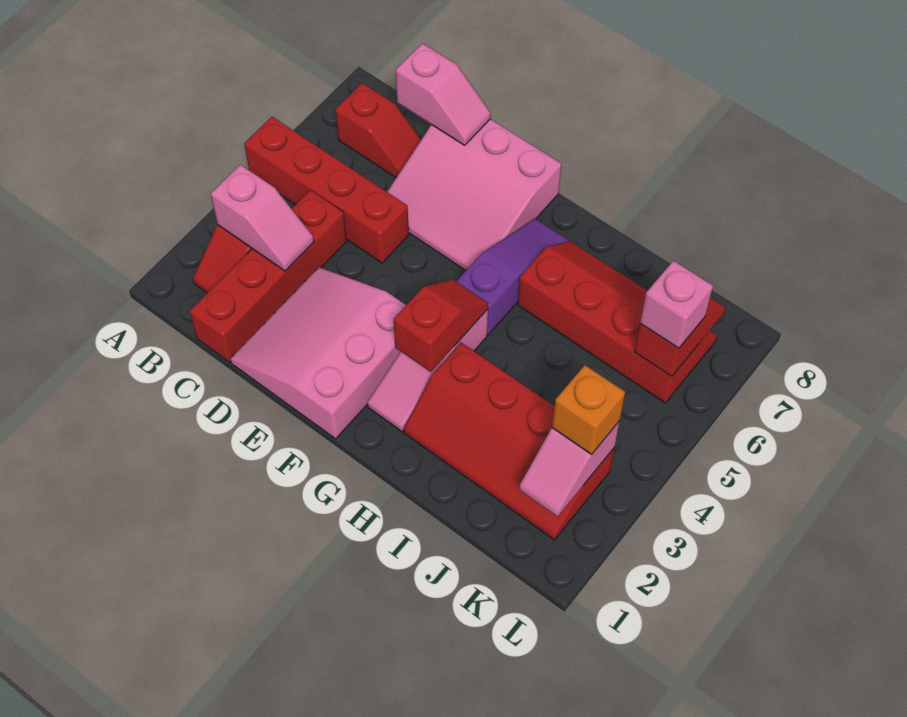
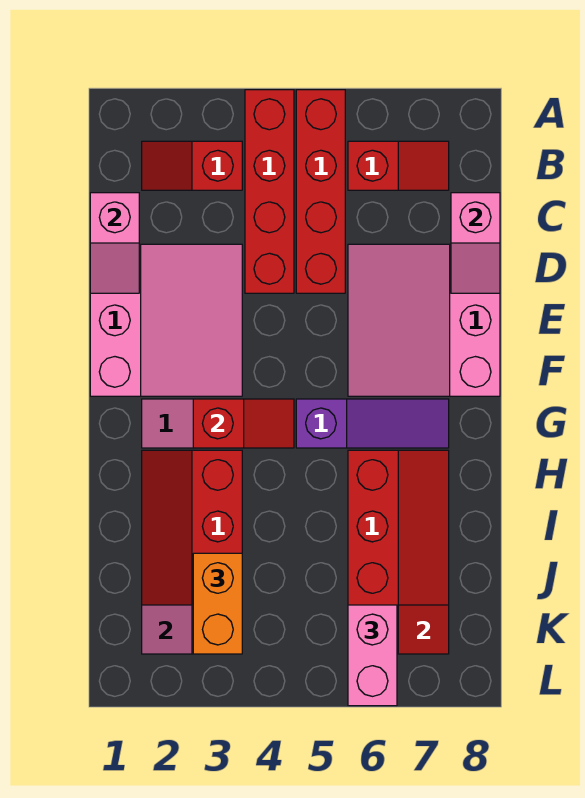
pink slope B3:C3 level 2 top B -> pink slope C1:D1 level 2 top C
red slope B7:C7 level 1 top B -> red slope B6:B7 level 1 top 6
red brick C1:C4 level 1 -> red brick A4:D4 level 1
pink slope D1:F3 level 1 top F -> pink slope D1:F3 level 1 top 1
orange brick K3 level 3 -> orange brick J3:K3 level 3
pink brick K6 level 3 -> pink brick K6:L6 level 3

